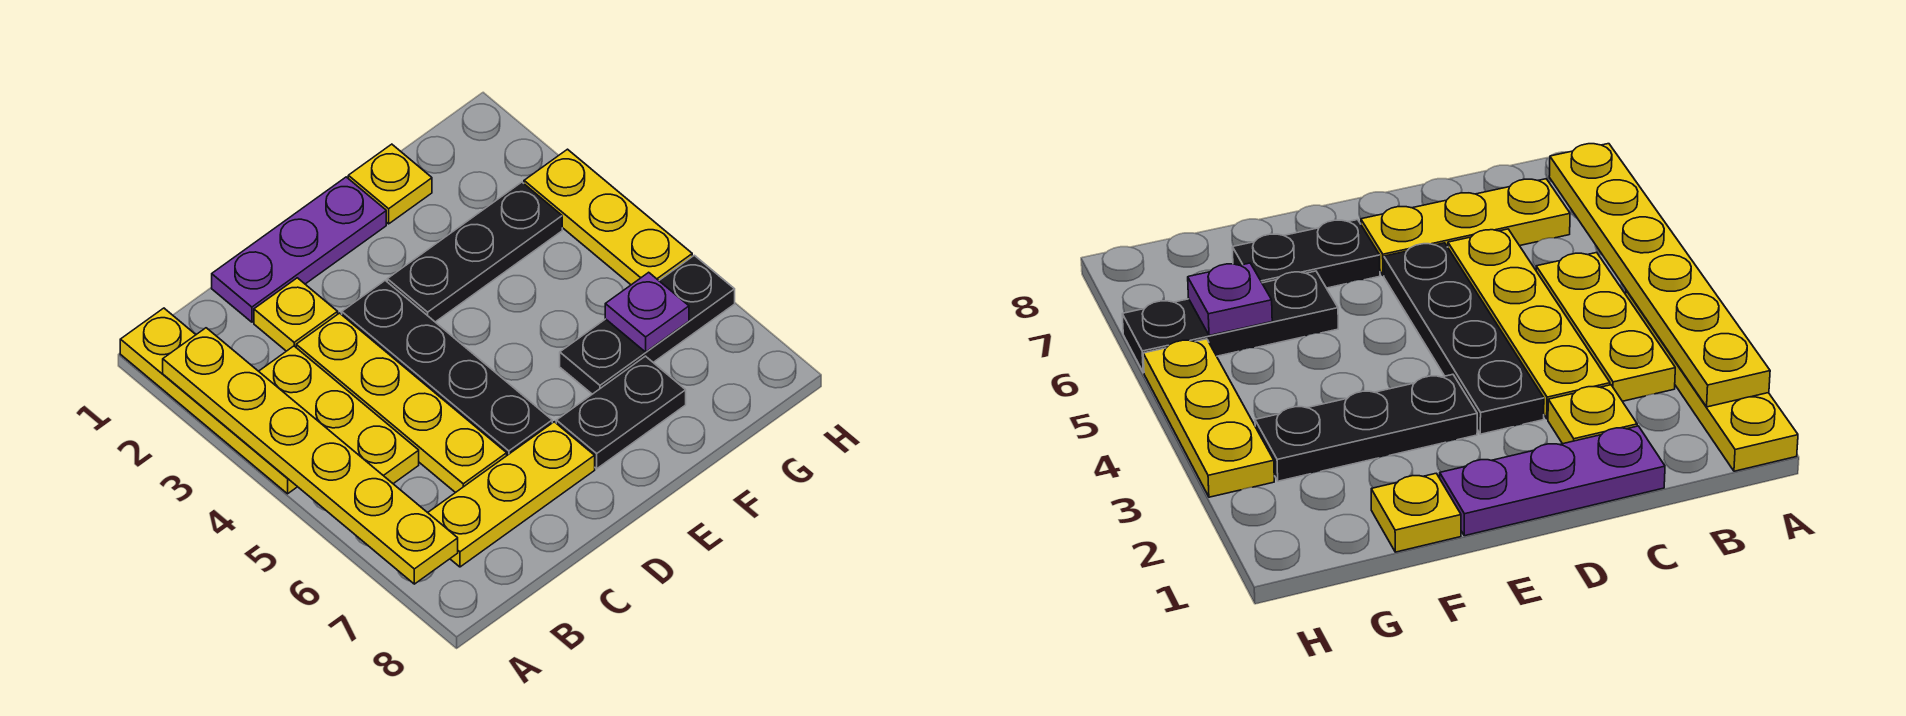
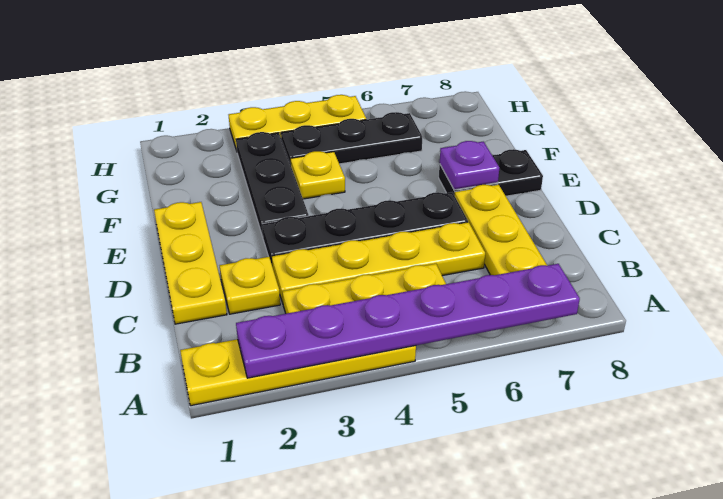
yellow plate A2:A7 level 2 -> purple plate A2:A7 level 2
purple plate C1:E1 level 1 -> yellow plate C1:E1 level 1
black plate E7:F7 level 1 -> black plate E7:E8 level 1
yellow plate F1 level 1 -> yellow plate F4 level 1
black plate F6:H6 level 1 -> black plate G4:G6 level 1
purple plate G6 level 2 -> purple plate E7 level 2

